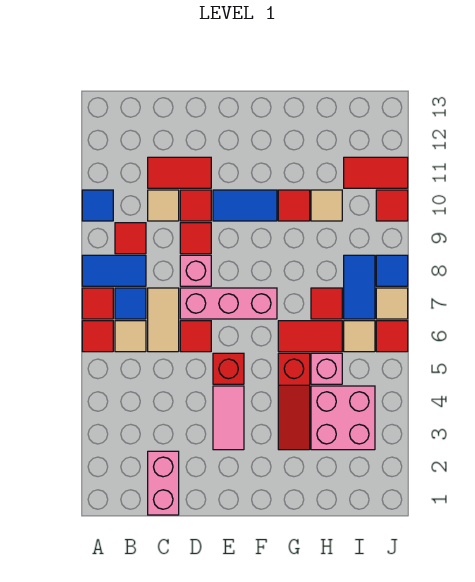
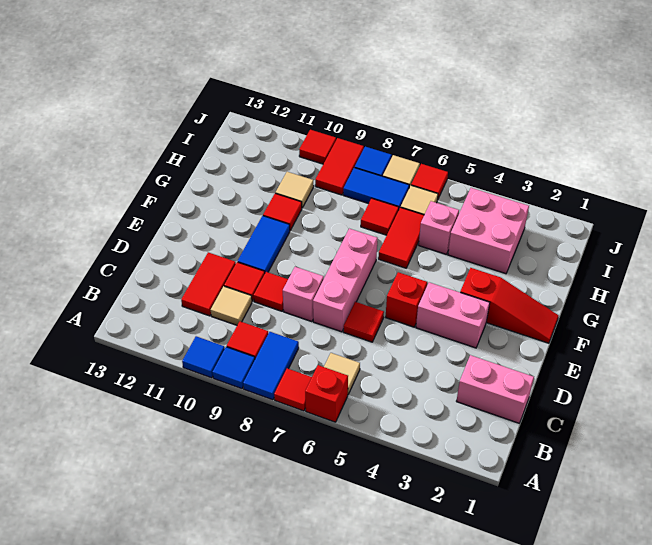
red tile A6 level 1 -> red brick A6 level 1
blue tile B7 level 1 -> blue tile A9 level 1
tan tile C6:C7 level 1 -> none
pink tile E3:E4 level 1 -> pink brick E3:E4 level 1
red slope G3:G5 level 1 top 5 -> red slope F1:F3 level 1 top 3
red tile I11:J11 level 1 -> red tile I9:J9 level 1

